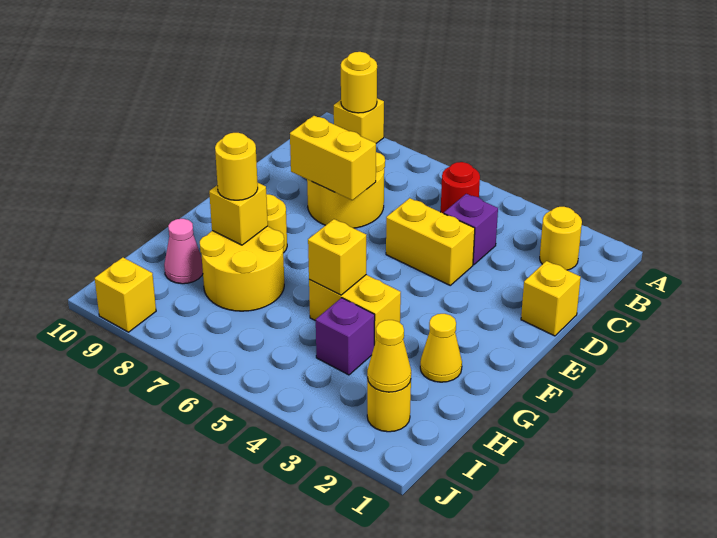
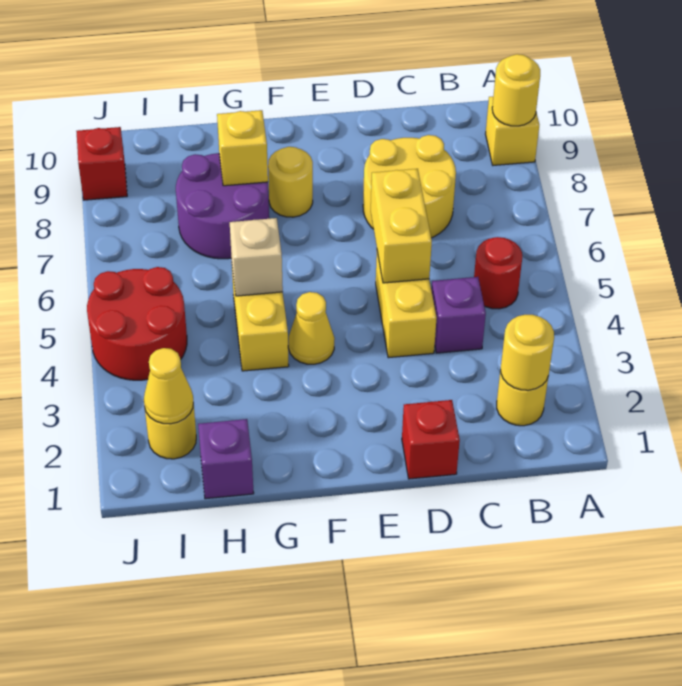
yellow brick D1 level 1 -> red brick D1 level 1
yellow brick D7:D8 level 2 -> yellow brick D5:D6 level 2
yellow cone G2 level 1 -> yellow cone F4 level 1
yellow brick G5 level 2 -> tan brick G5 level 2
yellow round brick G7:H8 level 1 -> purple round brick G7:H8 level 1
yellow round brick G8 level 3 -> yellow round brick B2 level 2
purple brick H4 level 1 -> purple brick H1 level 1
pink cone H9 level 1 -> none
none -> red round brick I4:J5 level 1
yellow brick J9 level 1 -> red brick J9 level 1

